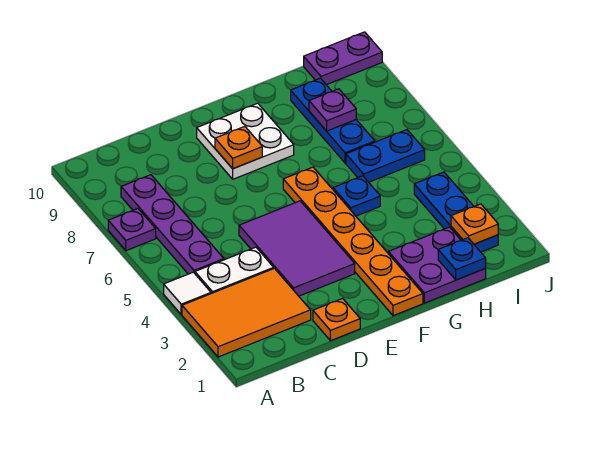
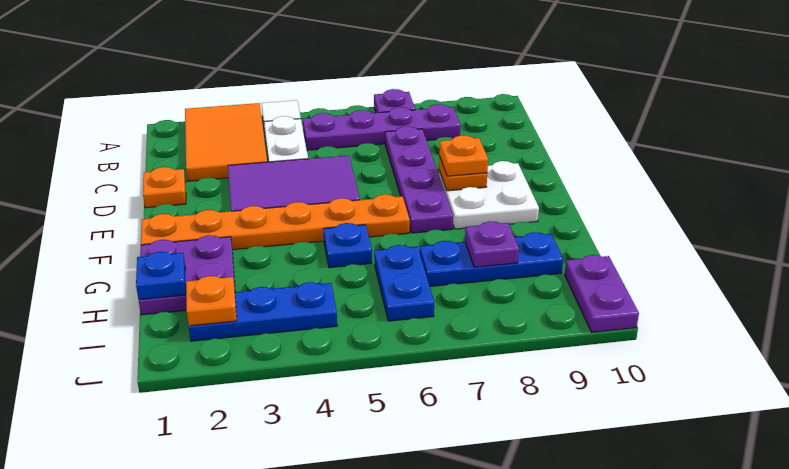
none -> purple plate C7:F7 level 1
none -> orange plate E8 level 3

